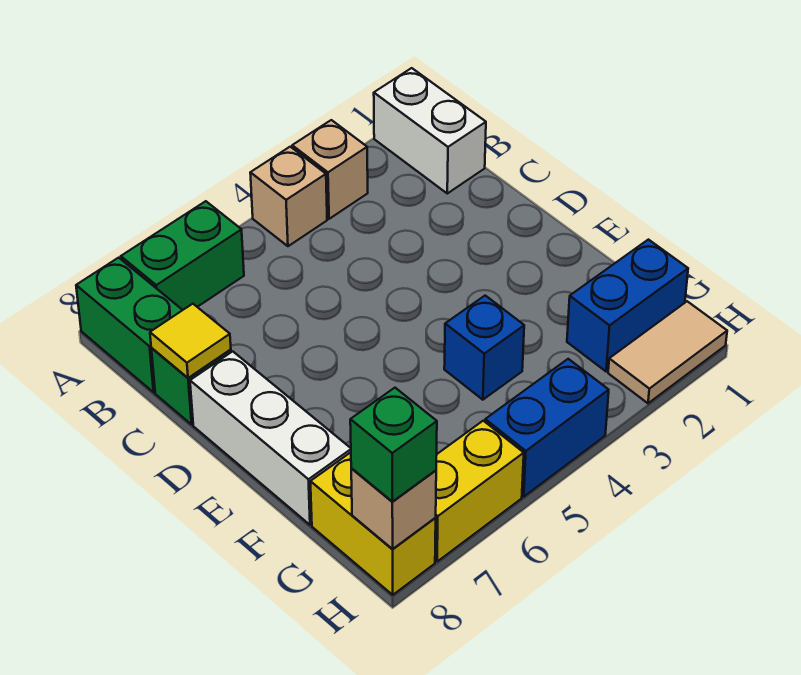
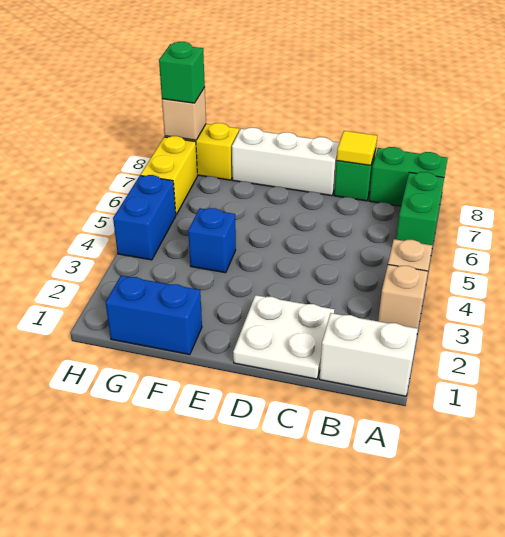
none -> white plate C1:D2 level 1
blue brick G1:G2 level 1 -> blue brick F1:G1 level 1
tan tile H1:H2 level 1 -> none

